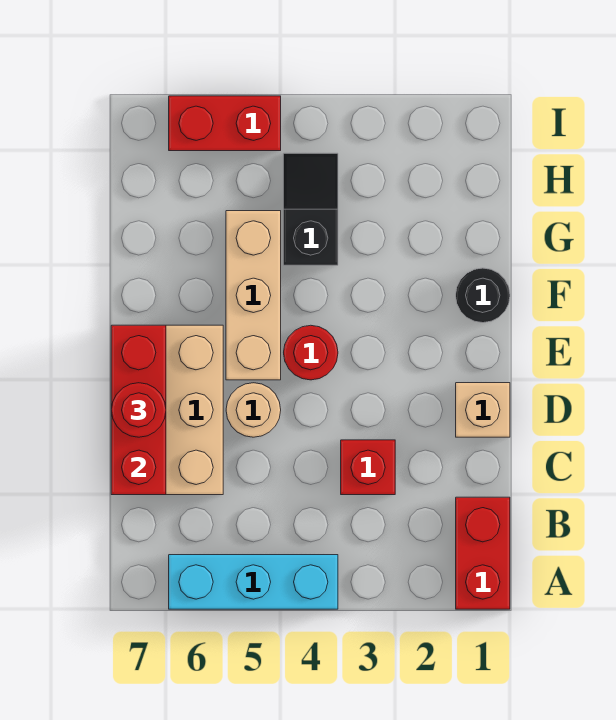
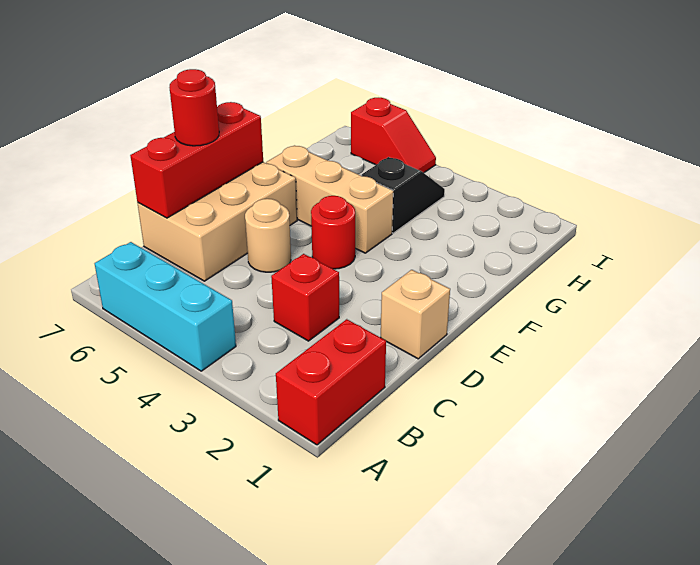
tan brick E5:G5 level 1 -> tan brick F4:F6 level 1
black round brick F1 level 1 -> none
red brick I5:I6 level 1 -> red slope I5:I6 level 1 top 6

